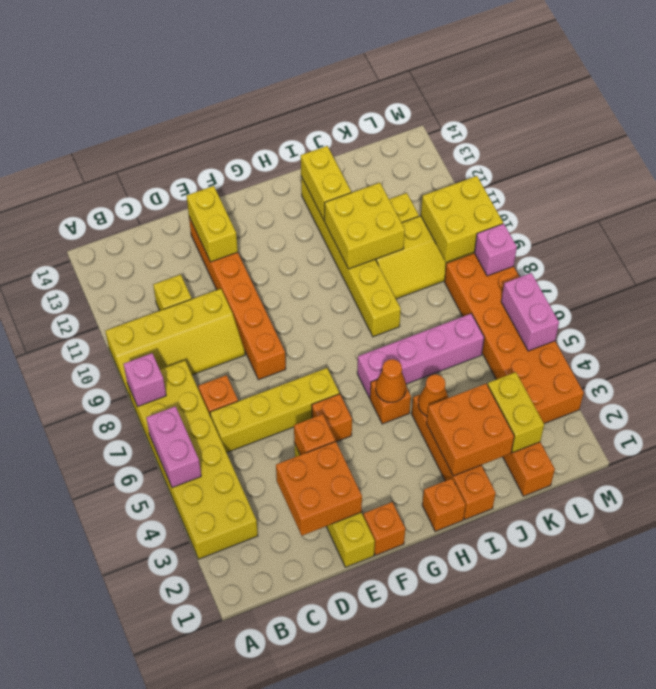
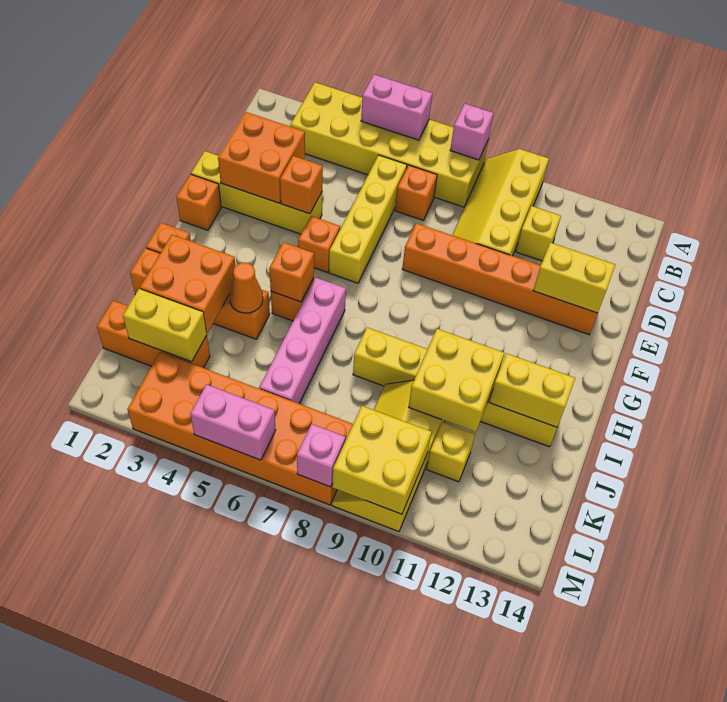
orange cone H5 level 2 -> orange brick H5 level 2

